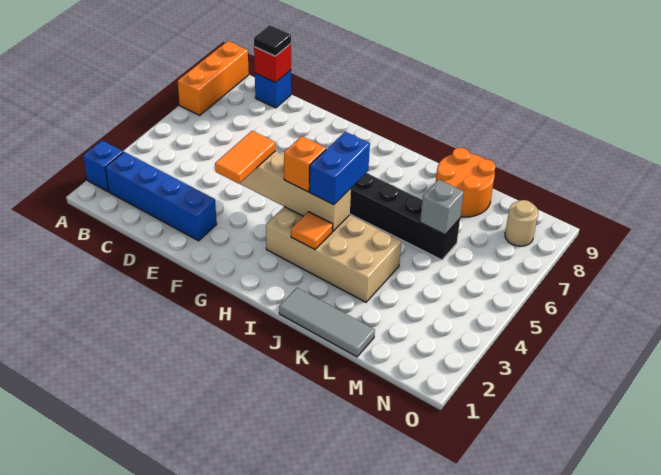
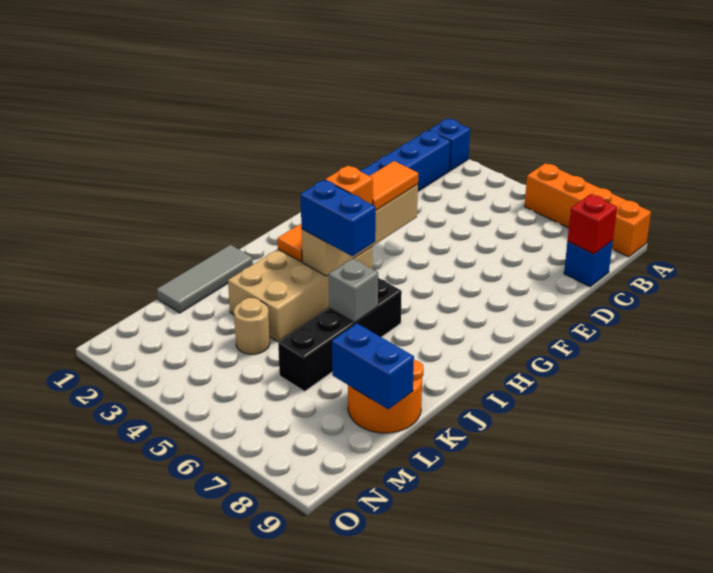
orange brick A7:A9 level 1 -> orange brick A6:A9 level 1
black tile C9 level 3 -> none
orange tile F3:F4 level 3 -> orange tile F4:G4 level 3
grey brick L6 level 2 -> grey brick J6 level 2
none -> blue brick L8:L9 level 2
tan round brick N8 level 1 -> tan round brick L4 level 1

